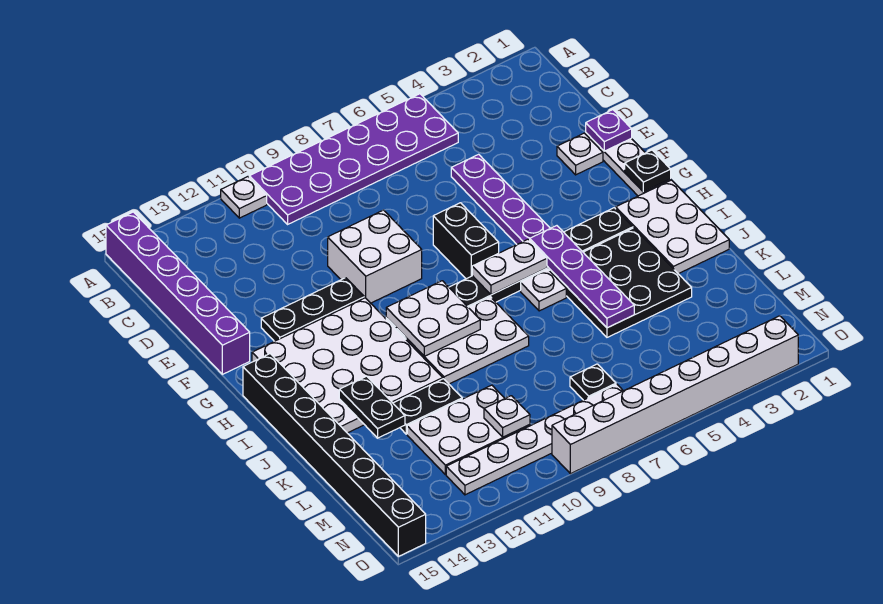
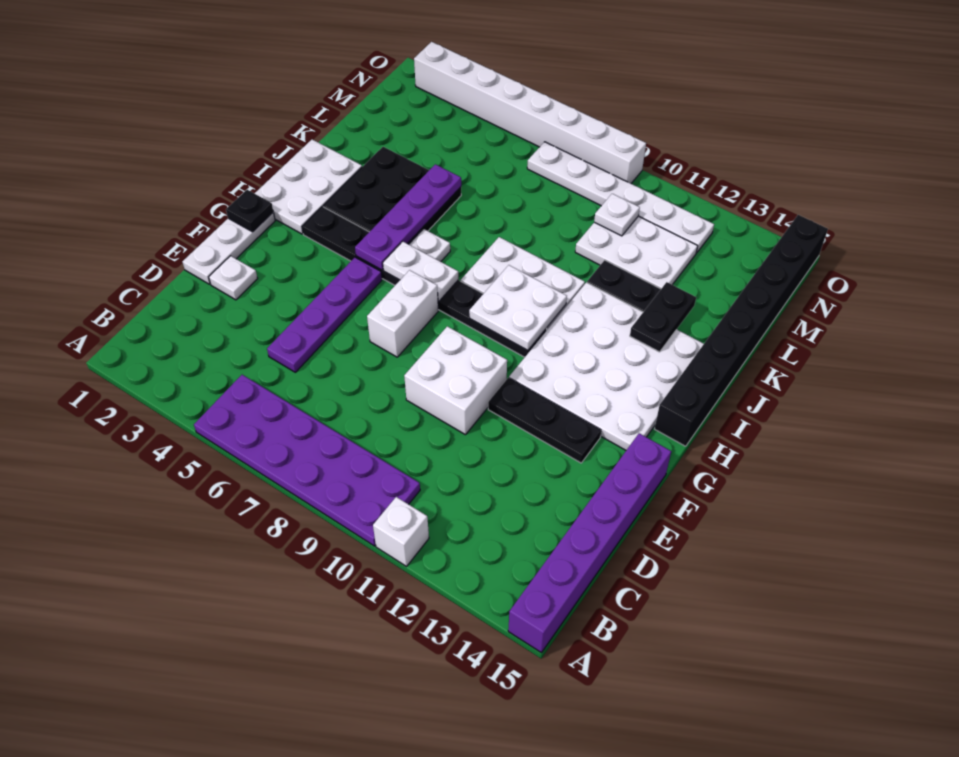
white plate A11 level 1 -> white brick A11 level 1
purple plate E1 level 2 -> none
black brick F7:G7 level 1 -> white brick F7:G7 level 1
black plate M7 level 1 -> none

